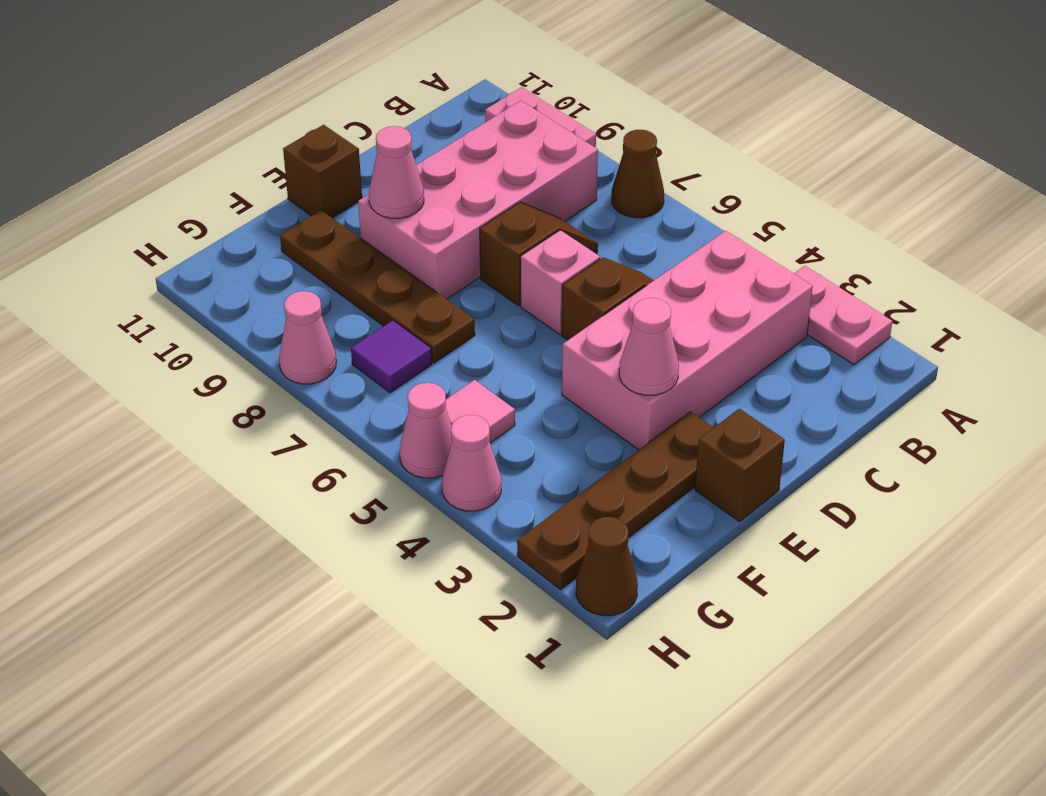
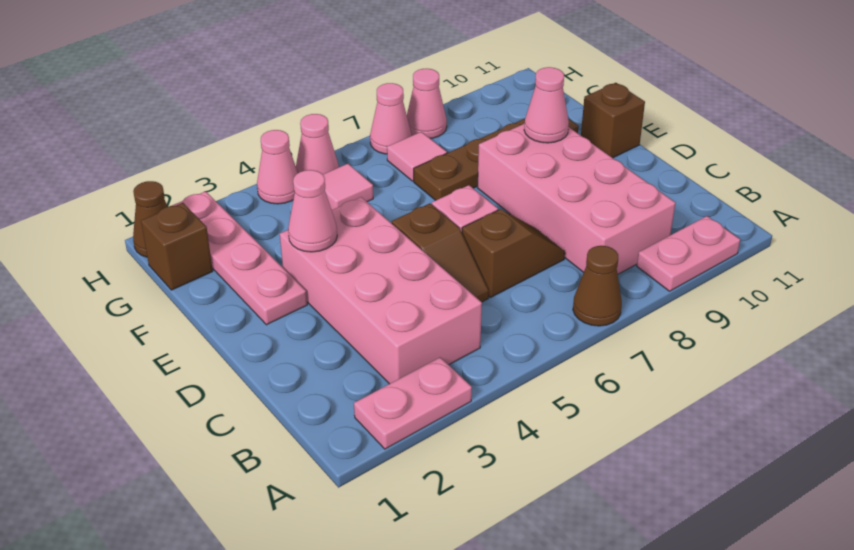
brown slope C7:D7 level 1 top D -> brown slope C6:C7 level 1 top 6
brown brick E1 level 1 -> brown brick G1 level 1
brown plate E2:H2 level 1 -> pink plate E2:H2 level 1
purple tile G7 level 1 -> pink tile G7 level 1
none -> pink cone H7 level 1

